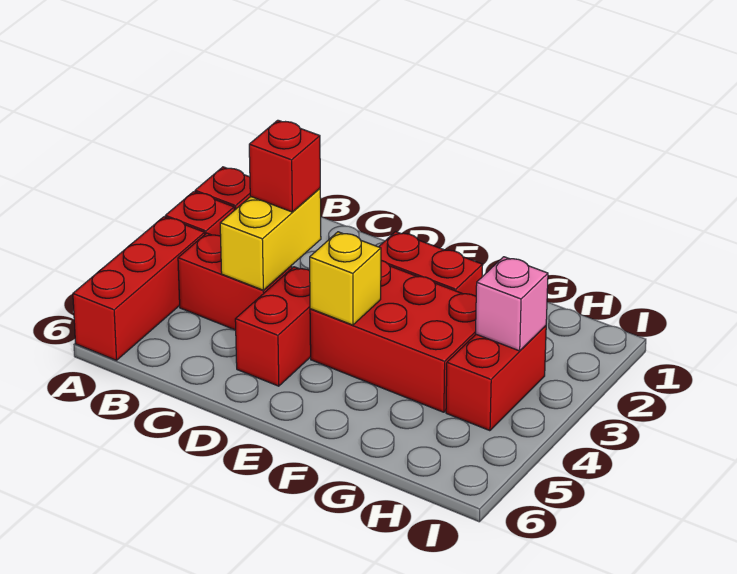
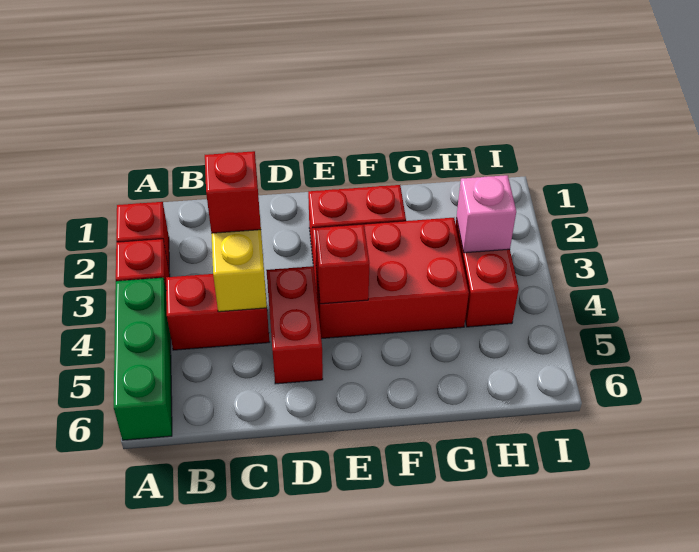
red brick A4:A6 level 1 -> green brick A4:A6 level 1
yellow brick E4 level 2 -> red brick E4 level 2

